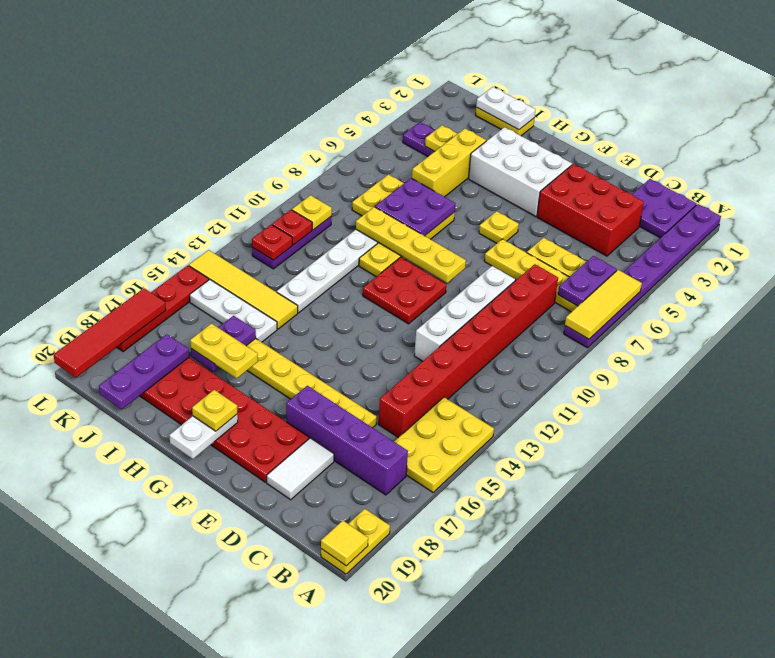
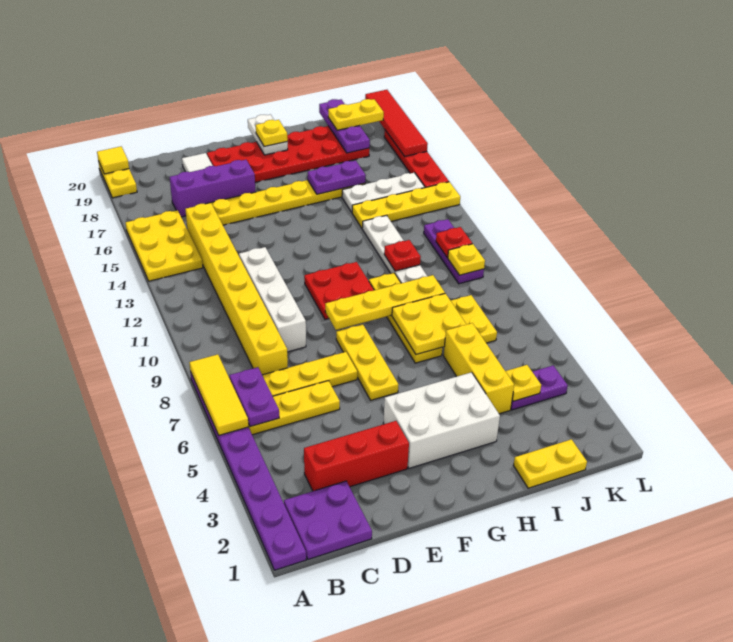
purple brick B17:E17 level 1 -> purple brick C17:E17 level 1
red brick C3:E4 level 1 -> red brick C3:E3 level 1
red brick C8:C15 level 1 -> yellow brick C8:C15 level 1
yellow plate F6 level 1 -> yellow plate F6:F8 level 1
purple plate H7:I8 level 2 -> yellow plate H7:I8 level 2
yellow plate H17:I17 level 3 -> yellow plate J19:K19 level 3
white plate I1:J1 level 2 -> none
yellow tile I14:L14 level 1 -> yellow plate I14:L14 level 1
purple plate I16:I17 level 2 -> purple plate H16:I16 level 2
red plate K12 level 2 -> red plate I11 level 2

